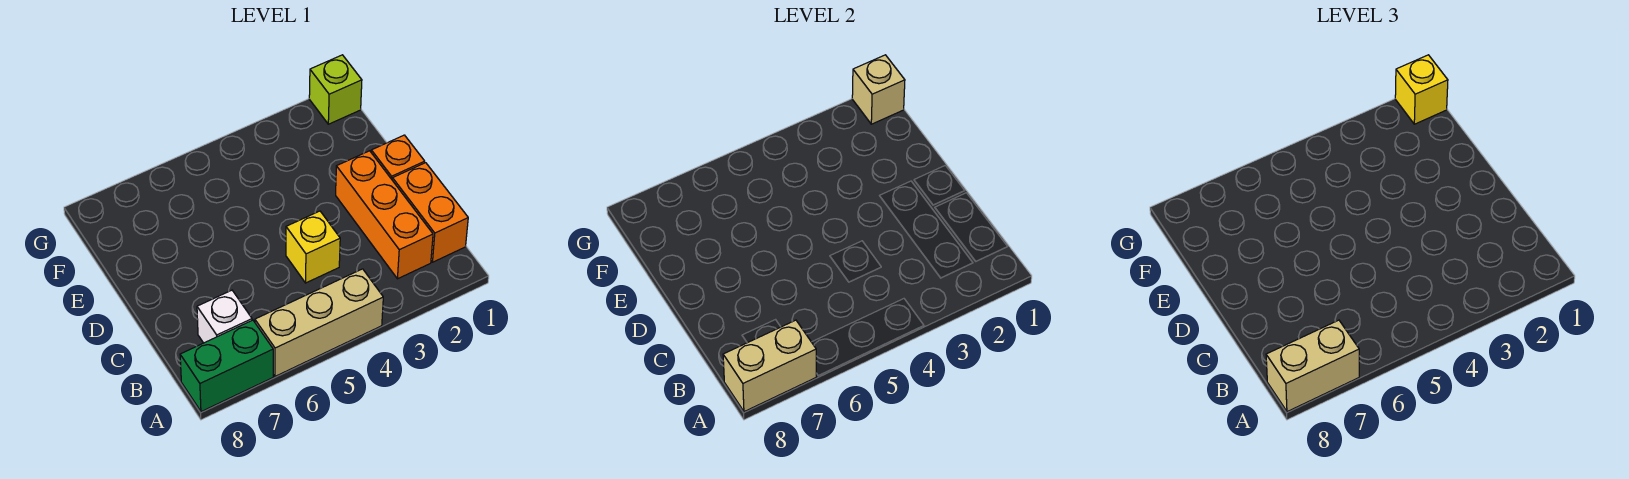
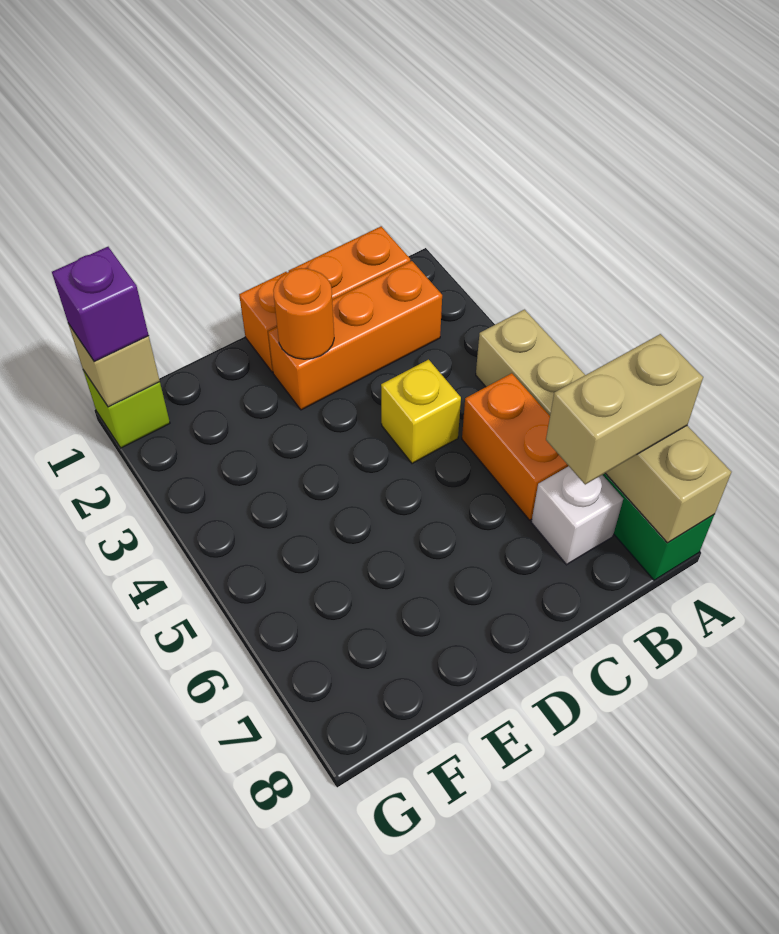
tan brick A7:A8 level 3 -> tan brick A7:B7 level 3
none -> orange brick B5:B6 level 1
none -> orange round brick D2 level 2
yellow brick G1 level 3 -> purple brick G1 level 3

